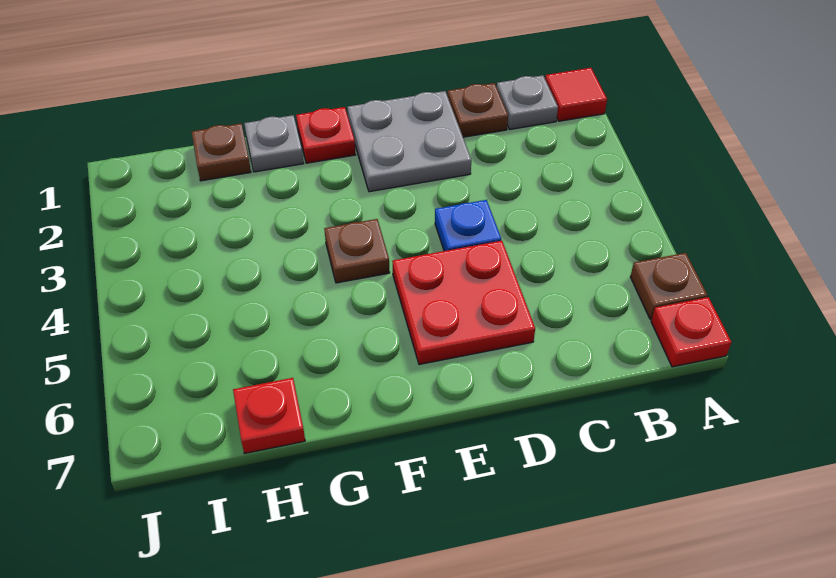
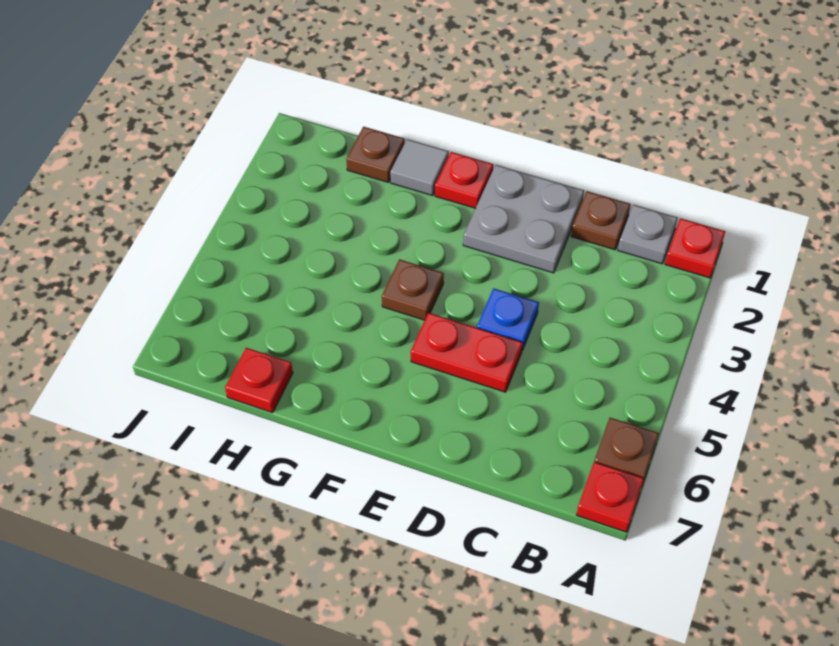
red tile A1 level 1 -> red plate A1 level 1
red plate D5:E6 level 1 -> red plate D5:E5 level 1
grey plate G1 level 1 -> grey tile G1 level 1

